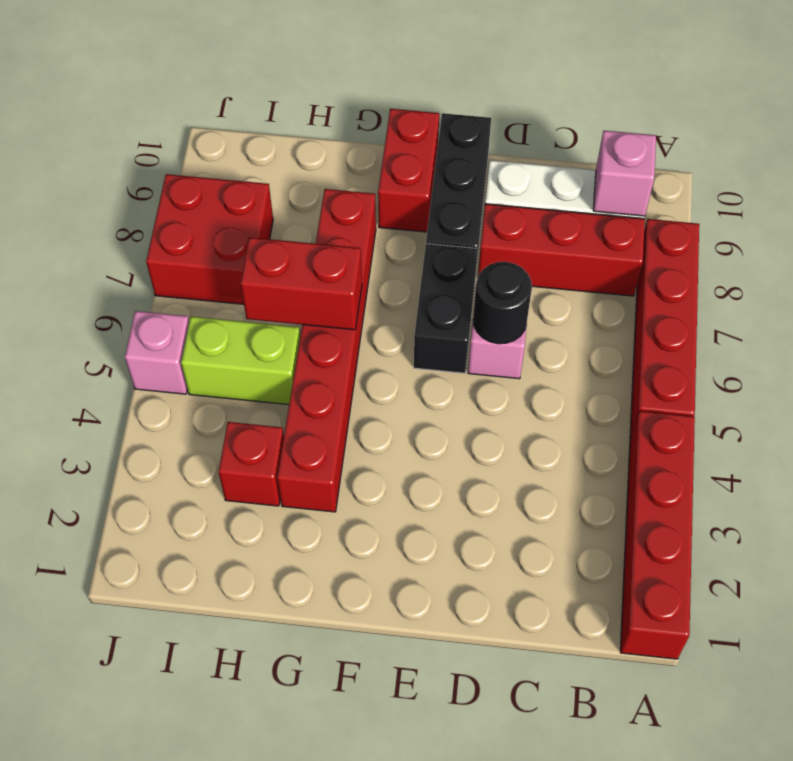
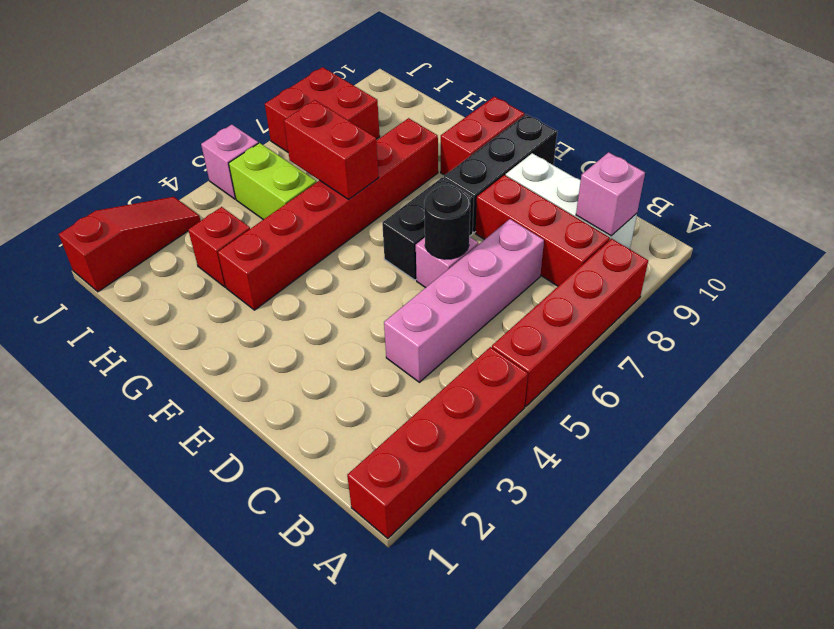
none -> pink brick C4:C7 level 1
none -> red slope J1:J3 level 1 top 1

